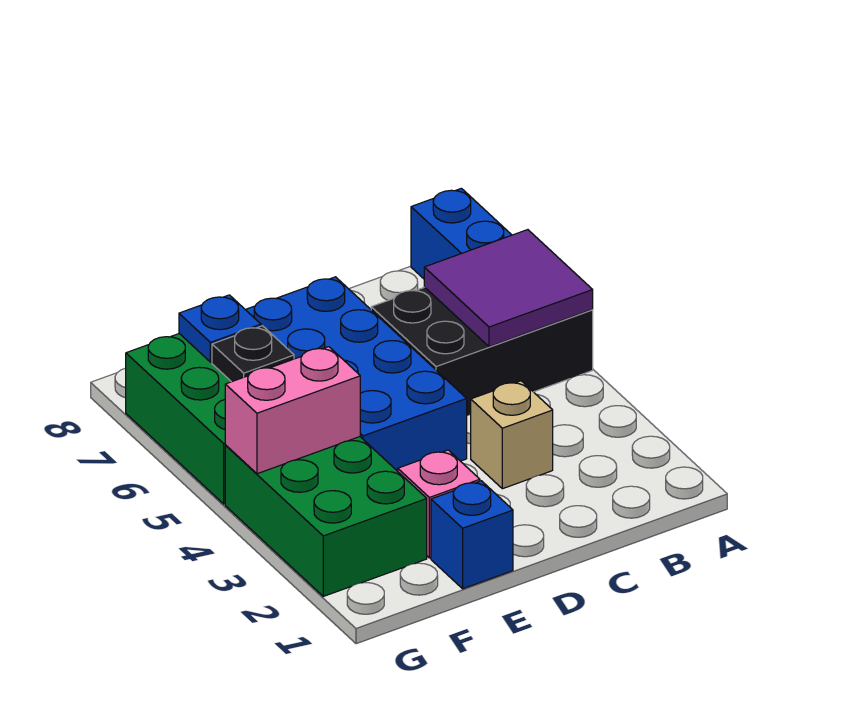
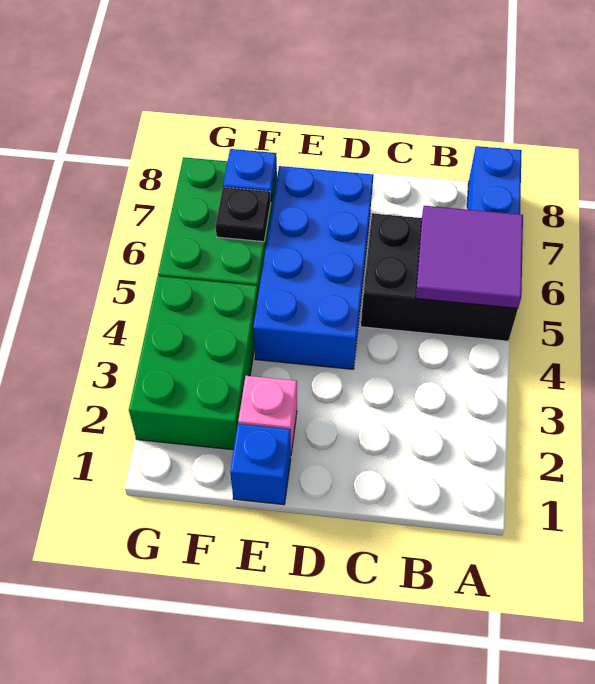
tan brick C3 level 1 -> none
pink brick F4:G4 level 2 -> none

